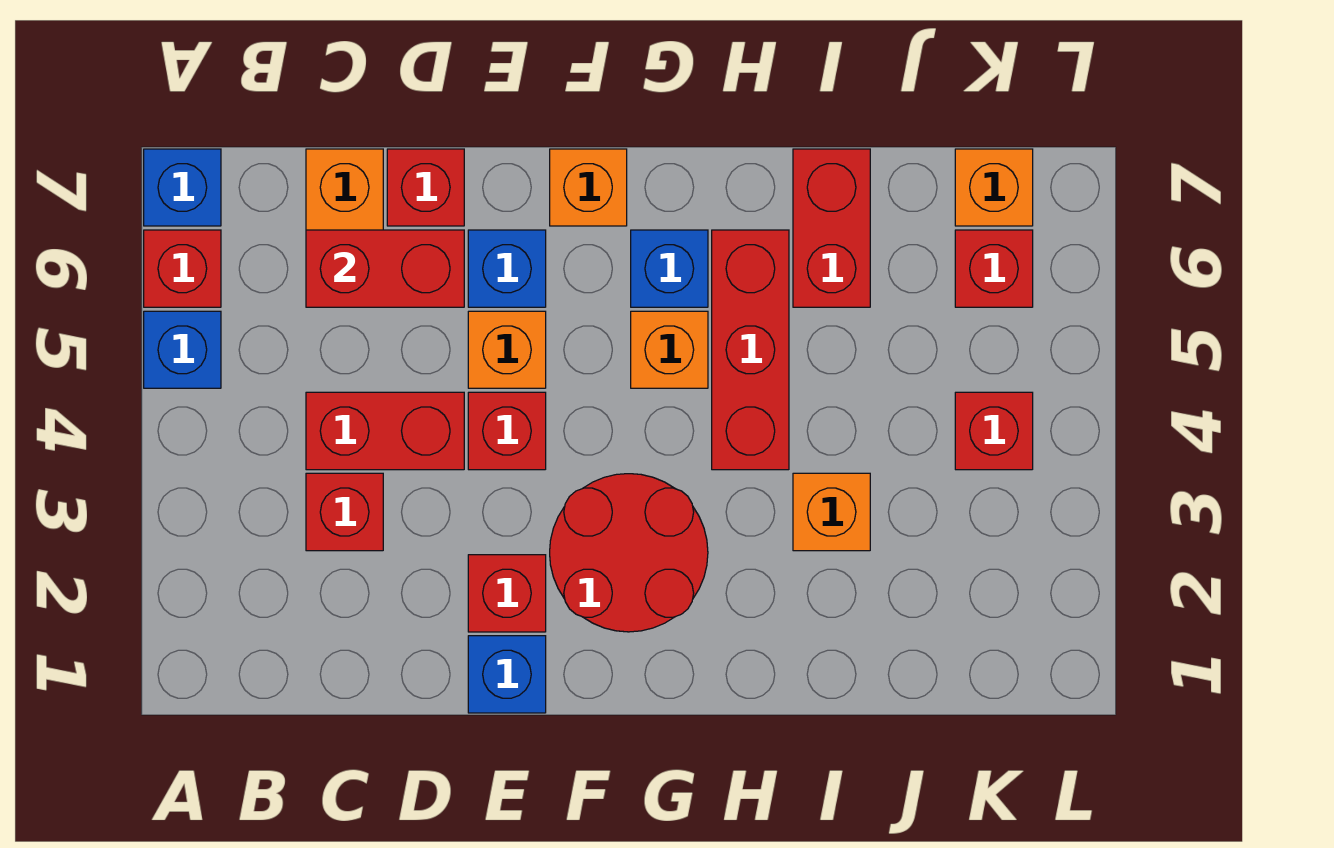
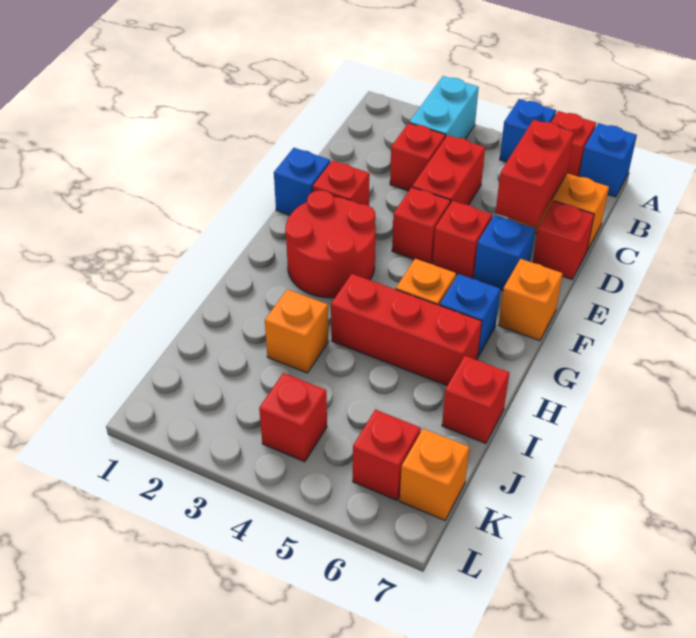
none -> cyan brick A3:B3 level 1
orange brick E5 level 1 -> red brick E5 level 1
red brick I6:I7 level 1 -> red brick I7 level 1

